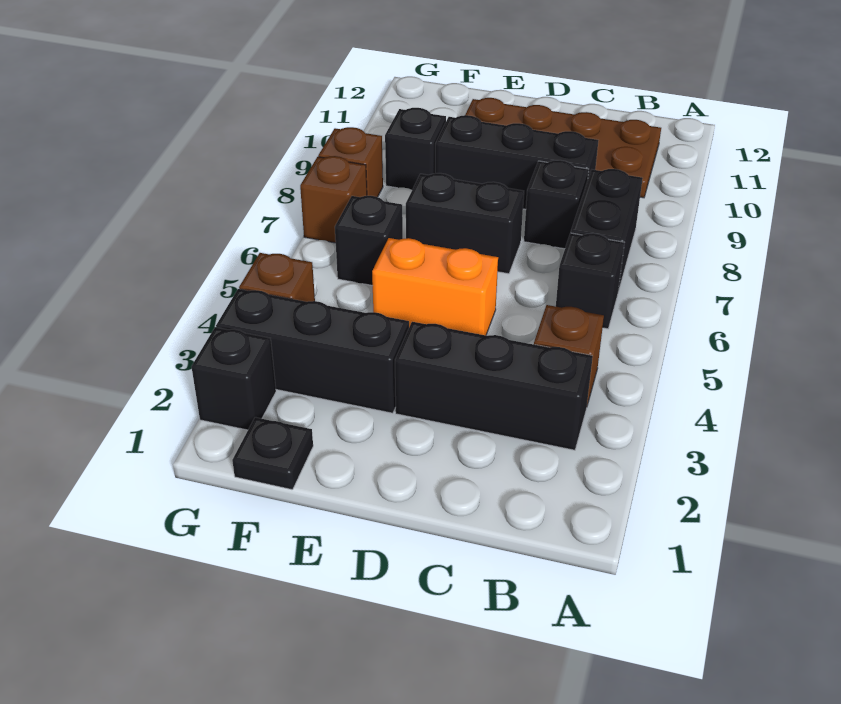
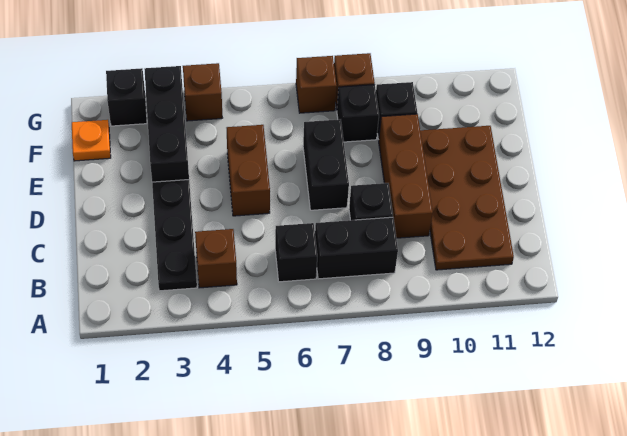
black brick B3:D3 level 1 -> black plate B3:D3 level 1
black brick C9:E9 level 1 -> brown brick C9:E9 level 1
orange brick D5:E5 level 1 -> brown brick D5:E5 level 1
black plate F1 level 1 -> orange plate F1 level 1
black brick F6 level 1 -> black brick F8 level 1

